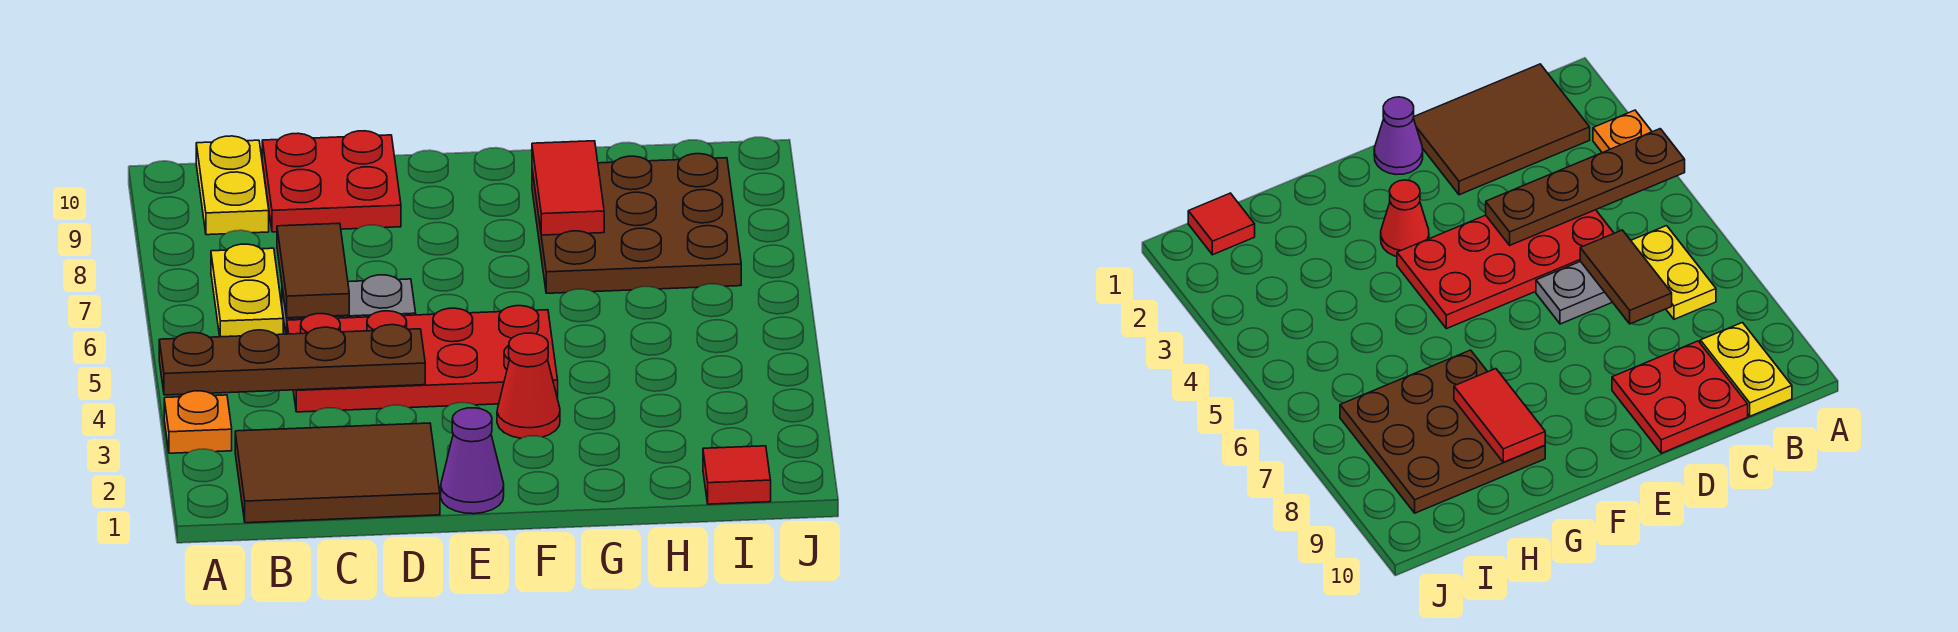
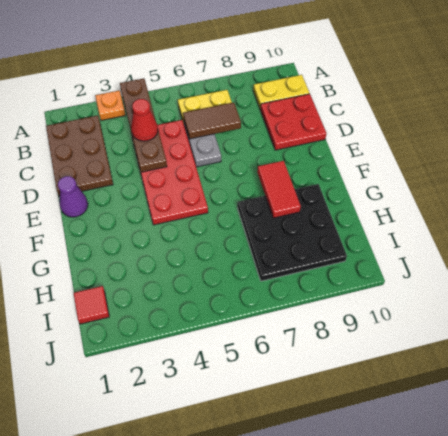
brown tile B1:D2 level 1 -> brown plate B1:D2 level 1
red cone F3 level 1 -> red cone C4 level 3
brown plate G7:I9 level 1 -> black plate G7:I9 level 1
red tile G8:G9 level 2 -> red tile F8:G8 level 2

